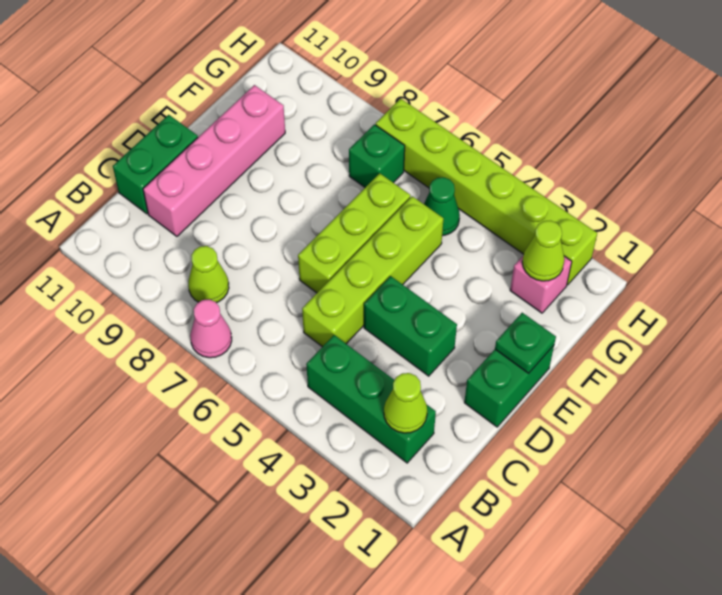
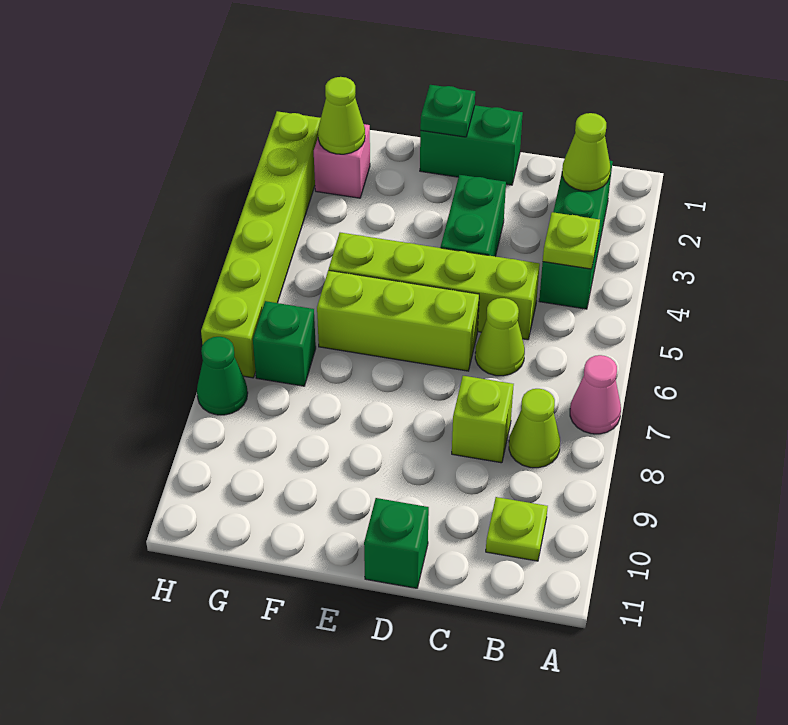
none -> lime plate B4 level 2
none -> lime plate B10 level 1
none -> lime cone C6 level 1
none -> lime brick C8 level 1
pink brick C10:F10 level 1 -> none
green brick C11:D11 level 1 -> green brick D11 level 1
green cone G5 level 1 -> green cone H8 level 1

